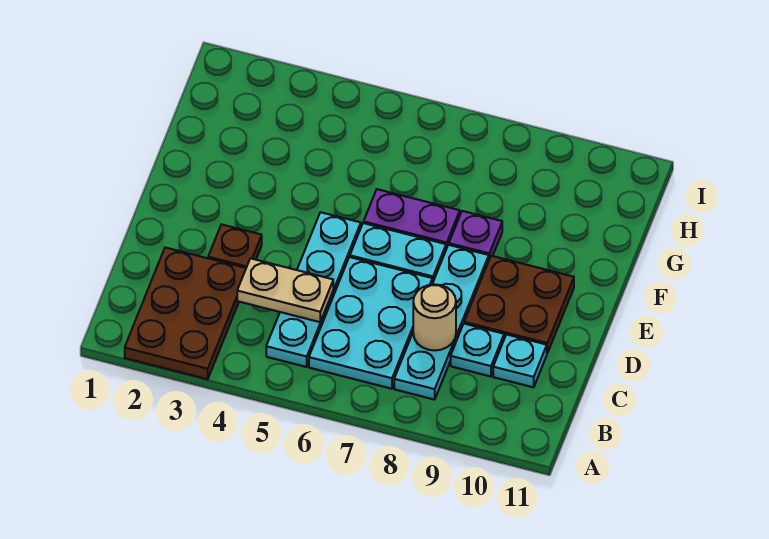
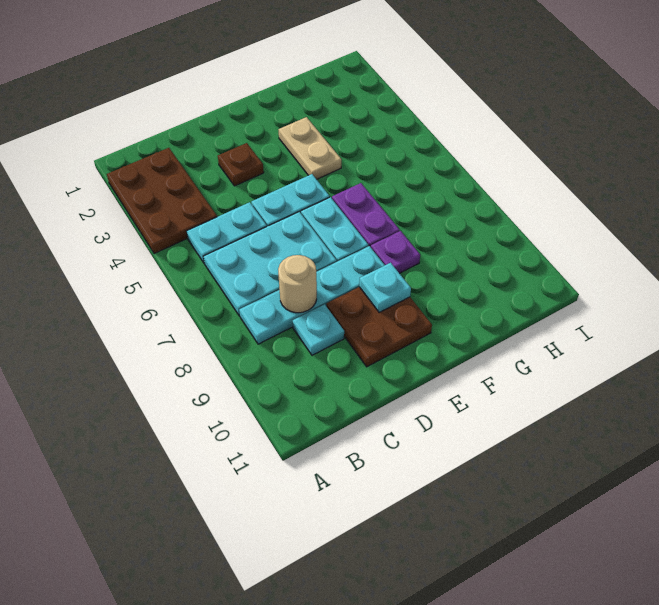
brown plate A2:C3 level 1 -> brown plate A2:B4 level 1
tan plate C4:C5 level 2 -> tan plate F3:F4 level 1
cyan plate C10 level 1 -> cyan plate E9 level 2

